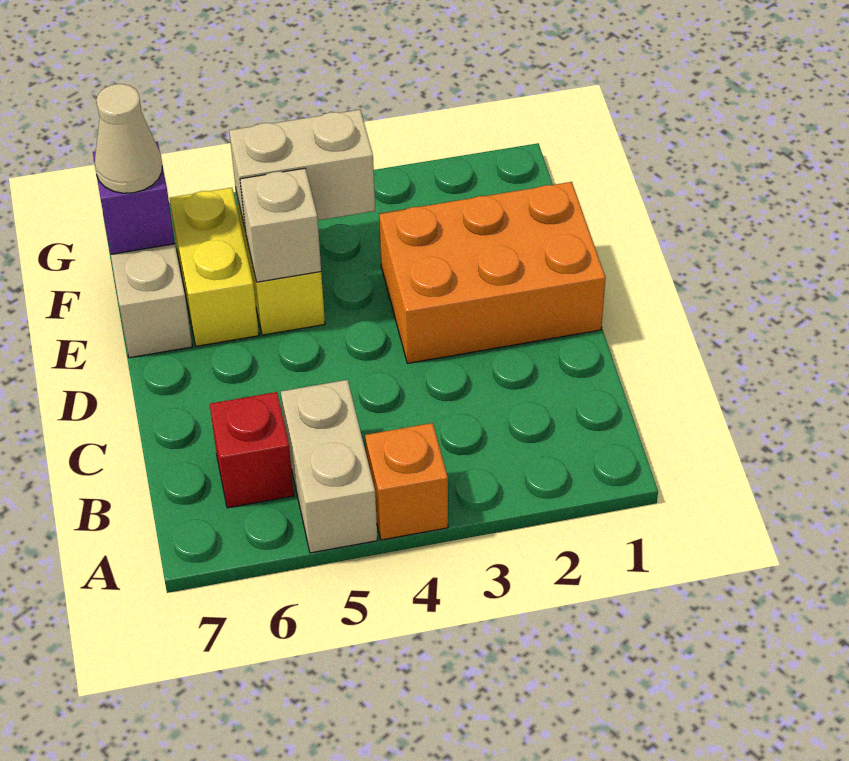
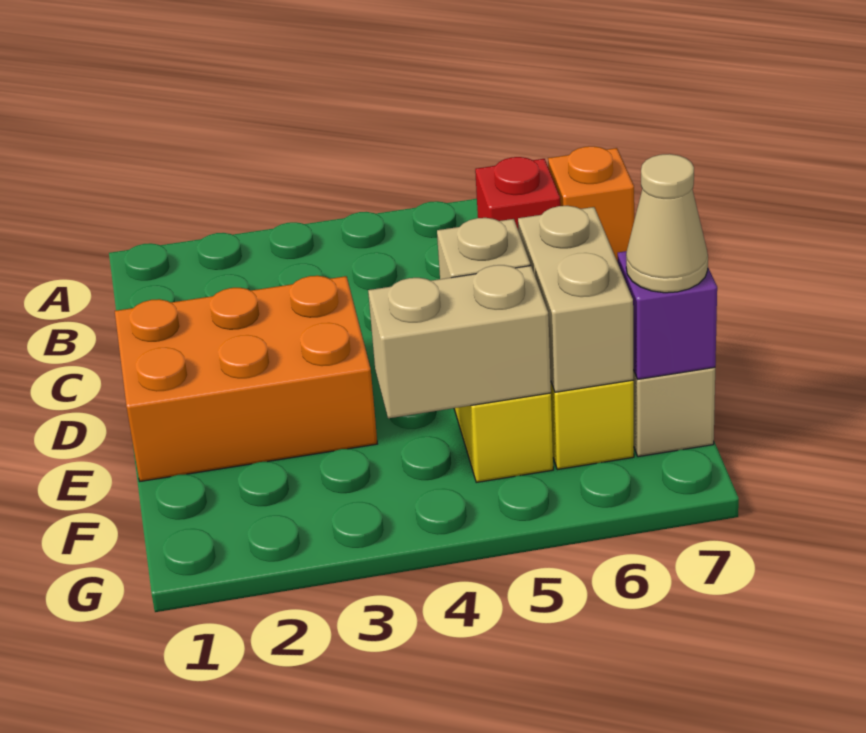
orange brick A4 level 1 -> orange brick B7 level 1
tan brick A5:B5 level 1 -> tan brick E6:F6 level 2

